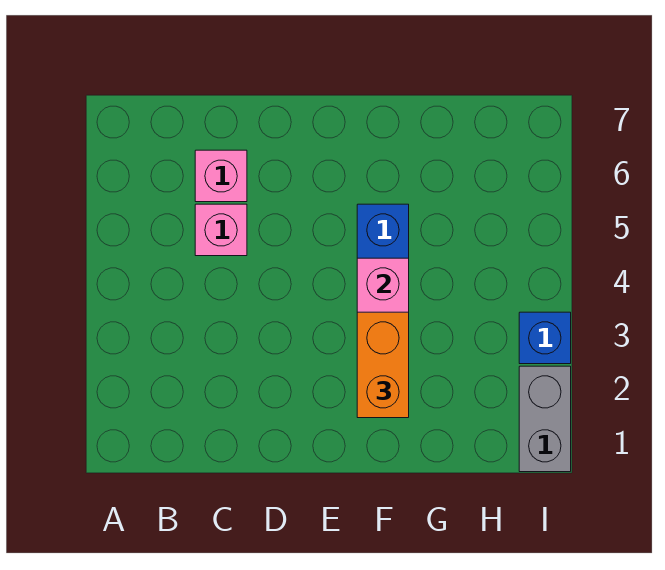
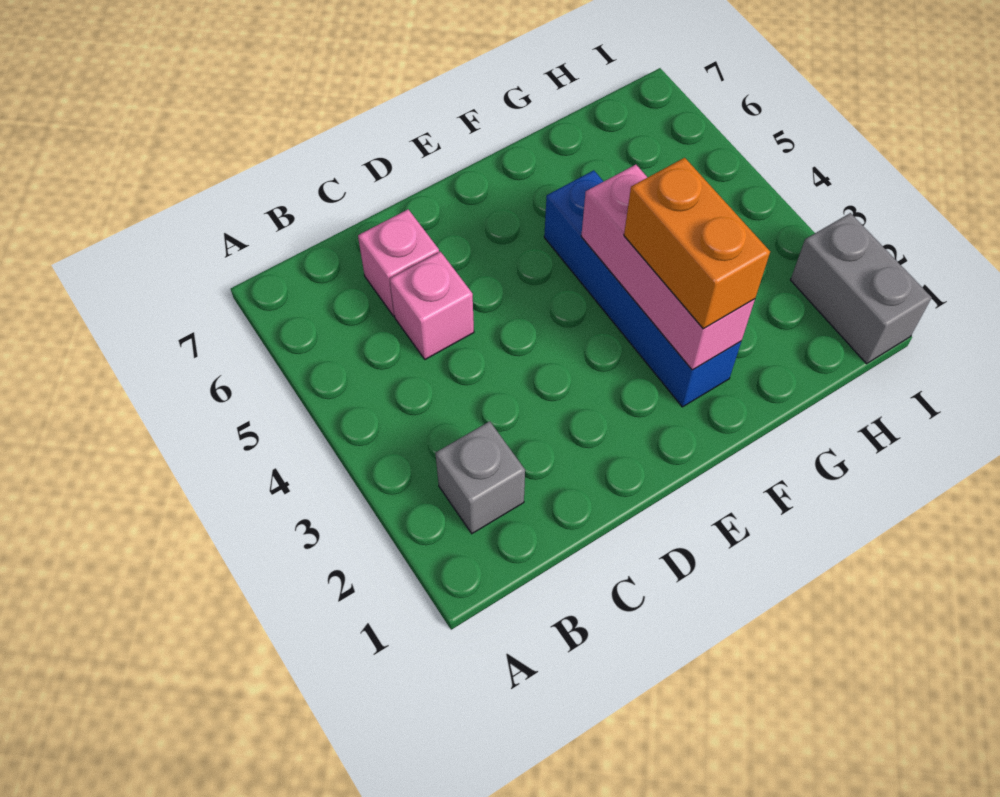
none -> grey brick B2 level 1
blue brick I3 level 1 -> none

